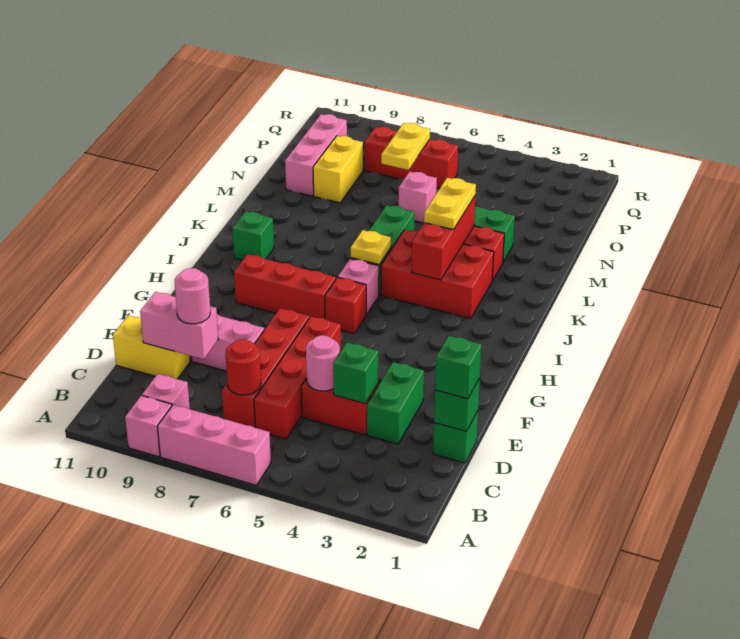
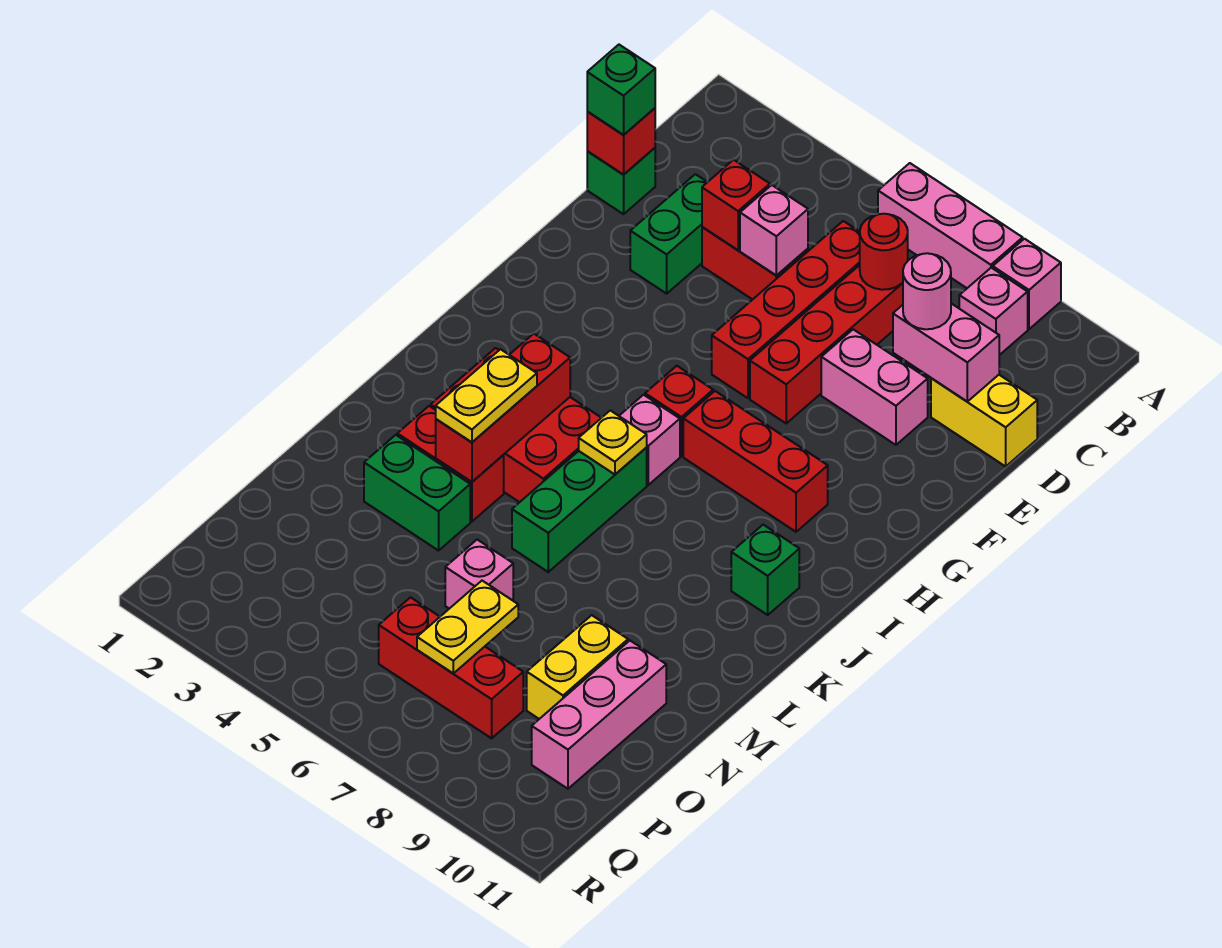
green brick D1 level 2 -> red brick D1 level 2
green brick D4 level 2 -> red brick D4 level 2
pink round brick D5 level 2 -> pink brick D5 level 2

